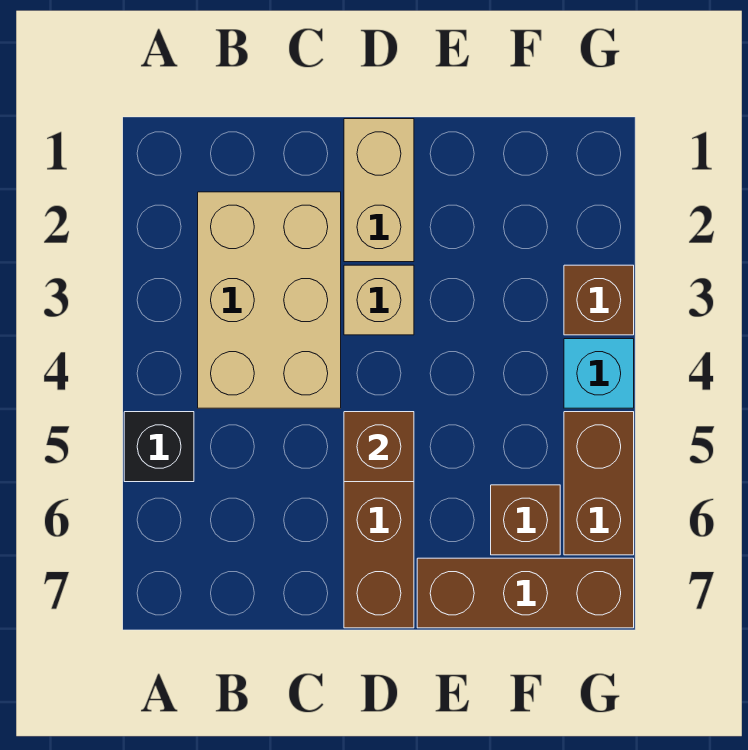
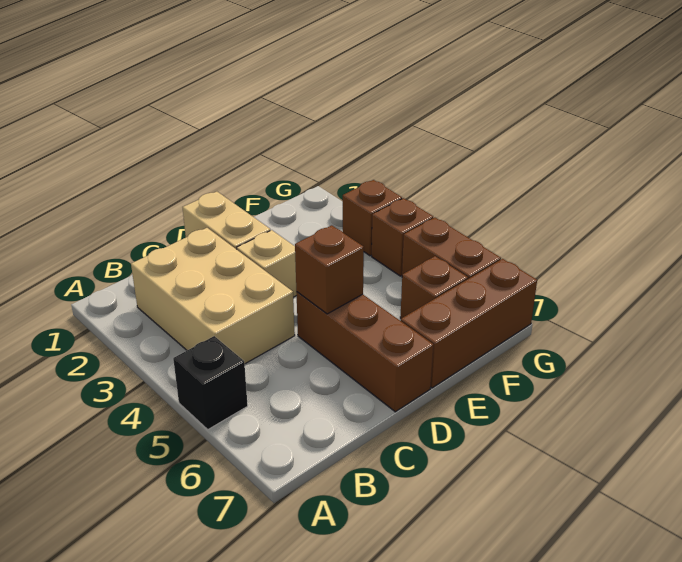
cyan brick G4 level 1 -> brown brick G4 level 1

